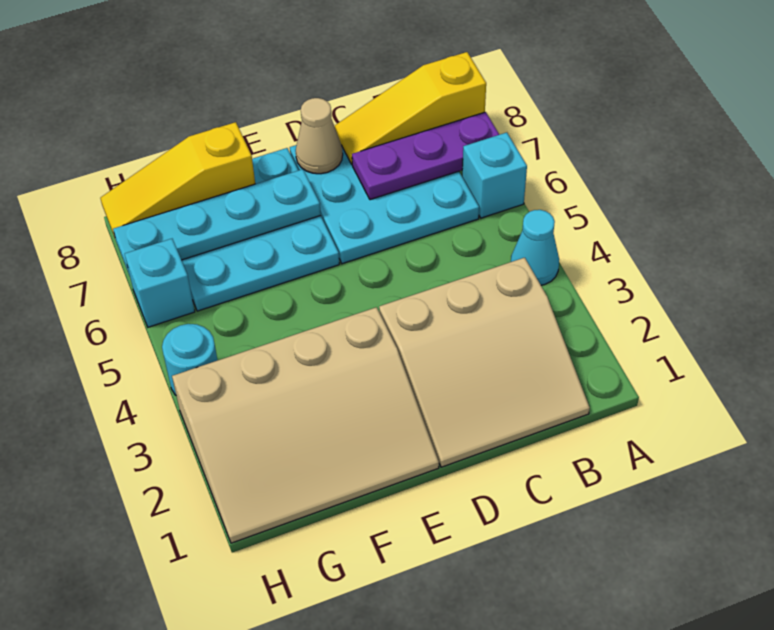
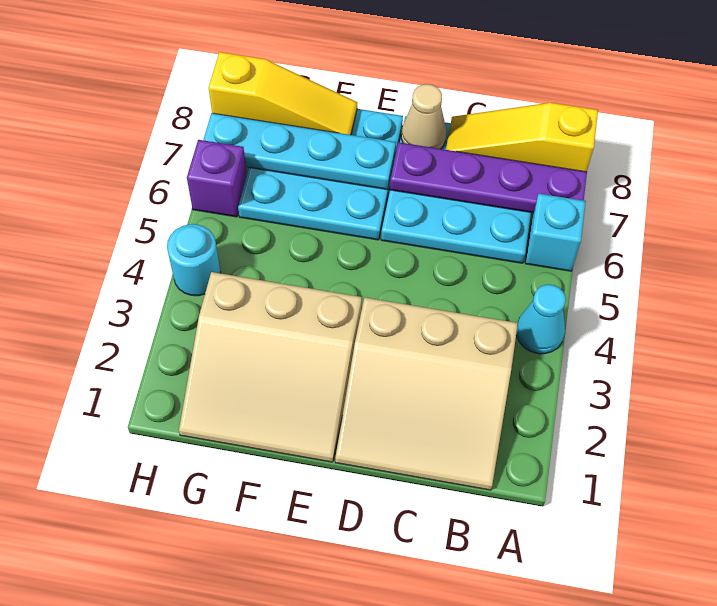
purple plate A7:C7 level 2 -> purple plate A7:D7 level 2
tan slope E1:H3 level 1 top 3 -> tan slope E1:G3 level 1 top 3
yellow slope F8:H8 level 2 top F -> yellow slope F8:H8 level 2 top H
cyan brick H6 level 1 -> purple brick H6 level 1

